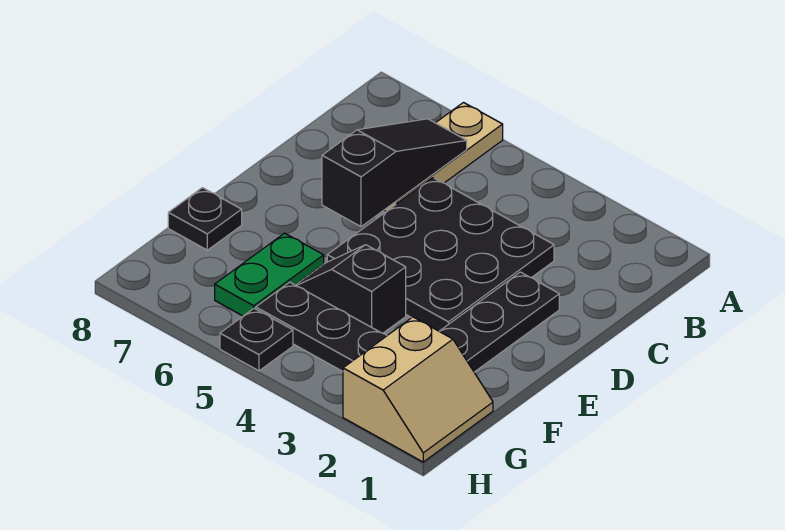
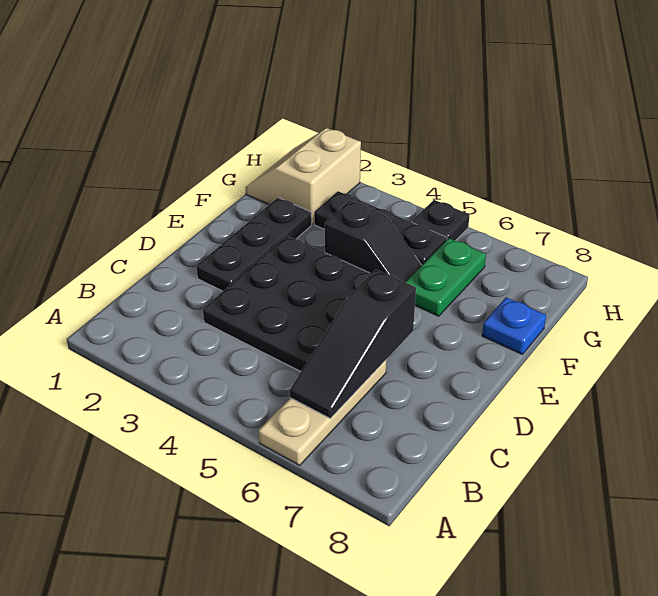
black plate F8 level 1 -> blue plate F8 level 1

